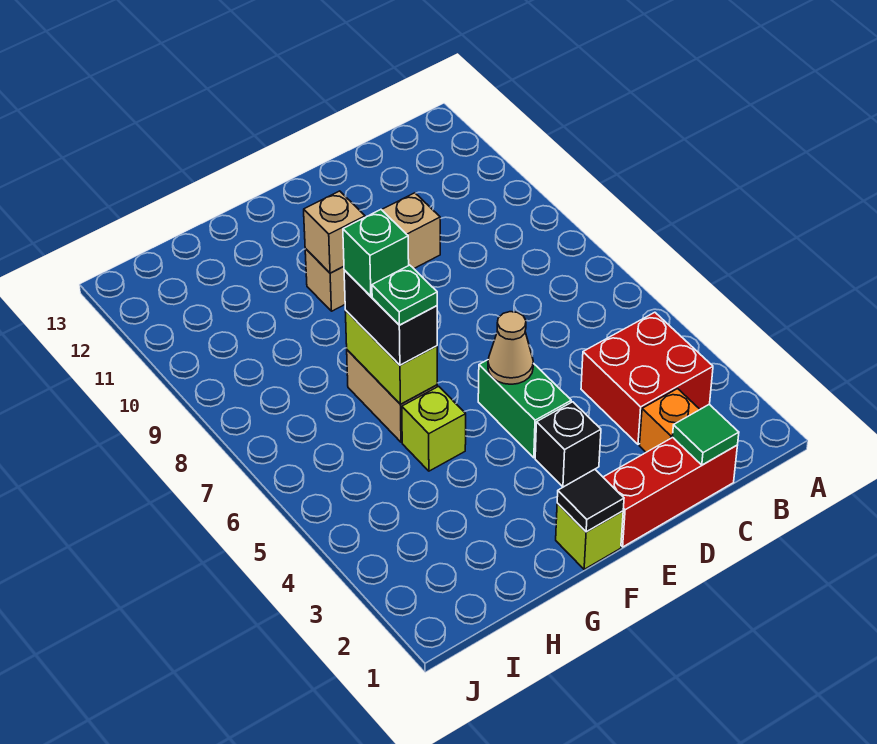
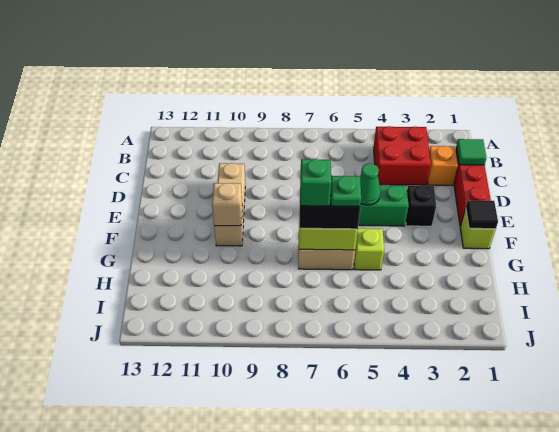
tan cone E5 level 2 -> green cone E5 level 2

